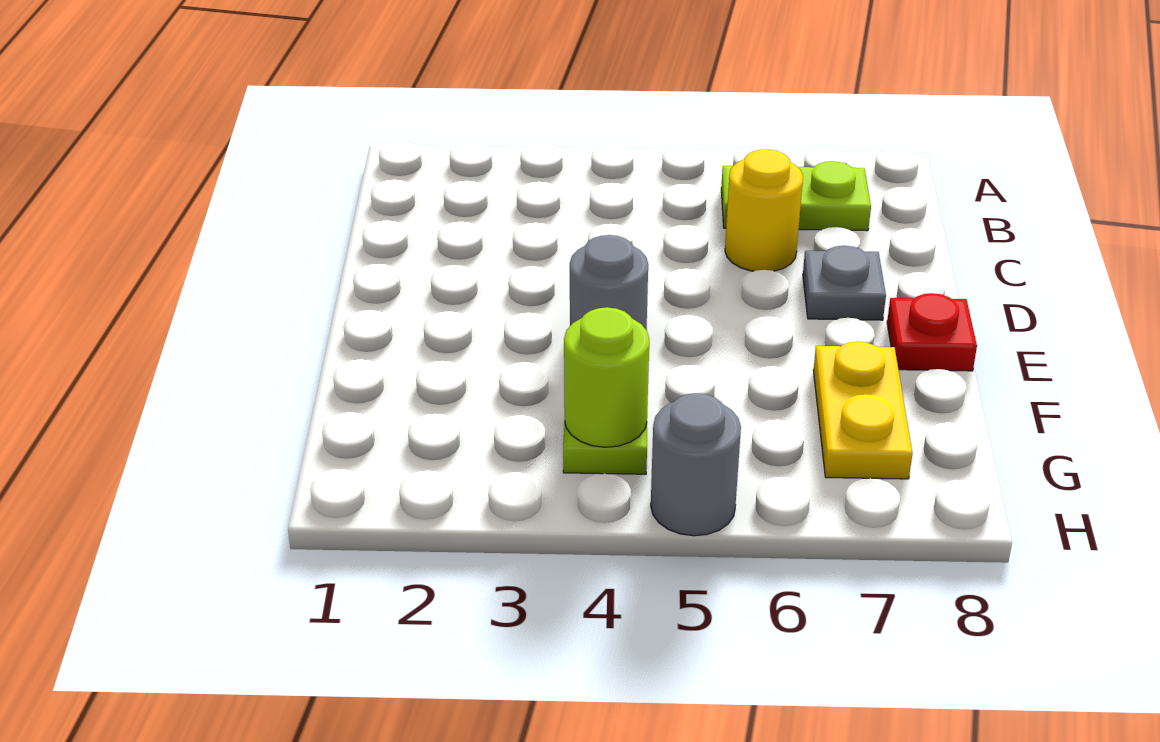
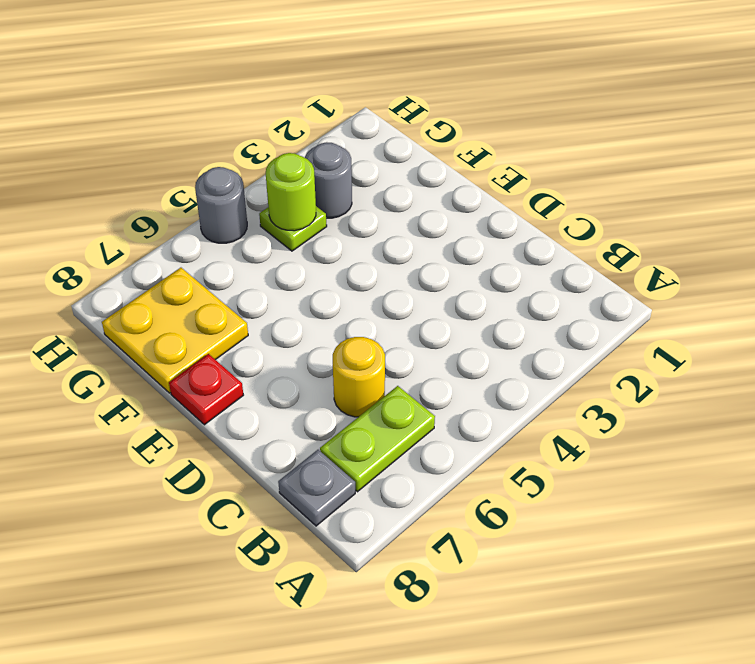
grey plate D7 level 1 -> grey plate B8 level 1
grey round brick E4 level 1 -> grey round brick G3 level 1
yellow plate F7:G7 level 1 -> yellow plate F7:G8 level 1

